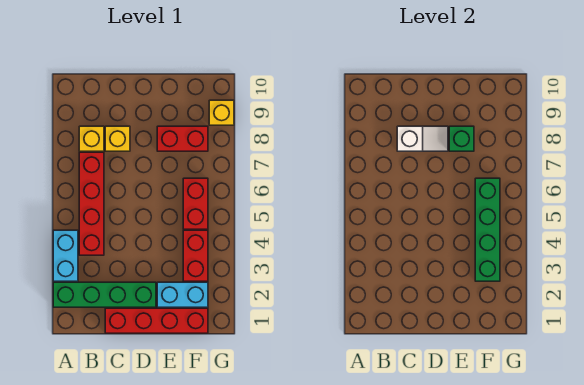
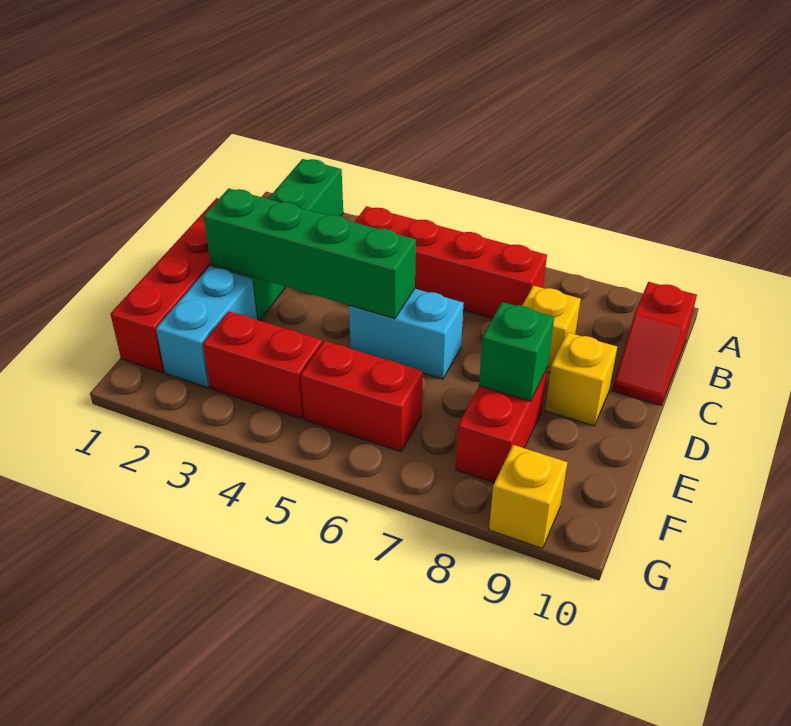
cyan brick A3:A4 level 1 -> cyan brick D5:D6 level 1
yellow brick B8 level 1 -> yellow brick D9 level 1
none -> red slope B10:C10 level 1 top B
white slope C8:D8 level 2 top C -> none
green brick F3:F6 level 2 -> green brick D2:D5 level 2

